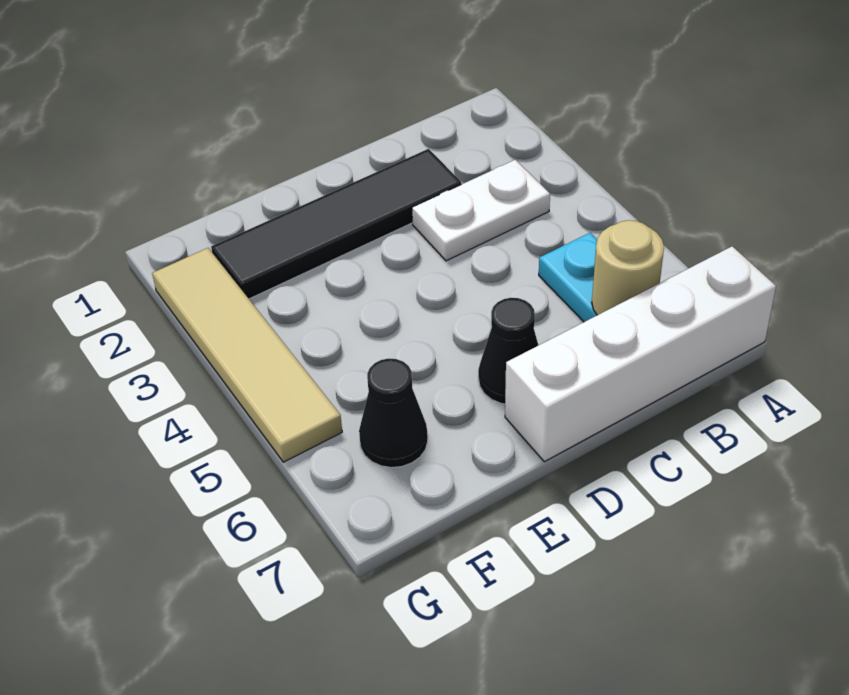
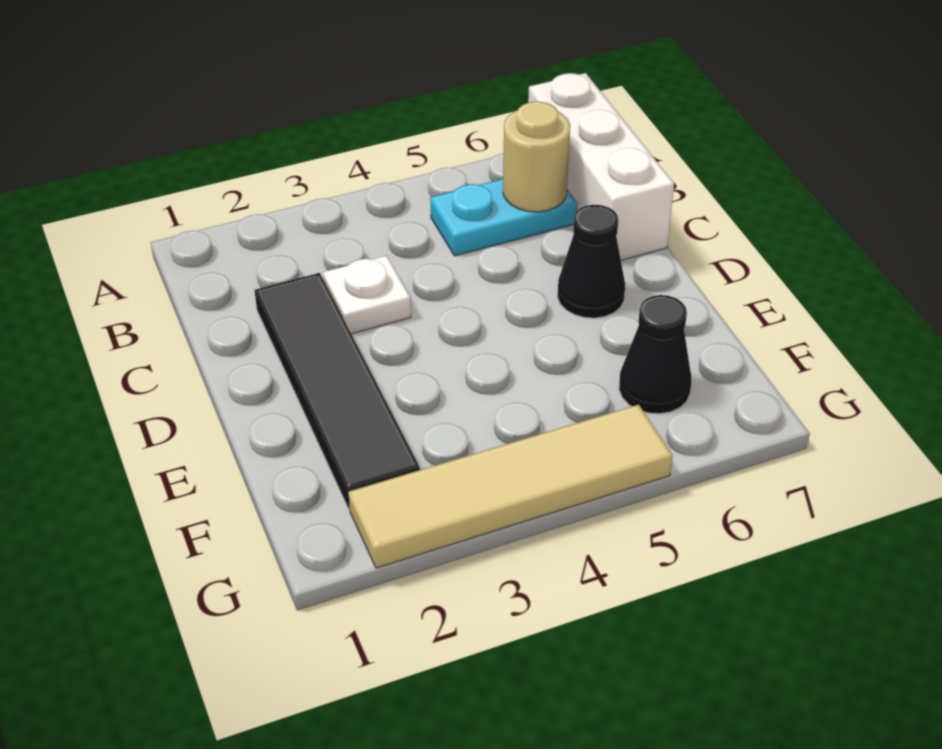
white brick A7:D7 level 1 -> white brick A7:C7 level 1
white plate B3:C3 level 1 -> white plate C3 level 1

